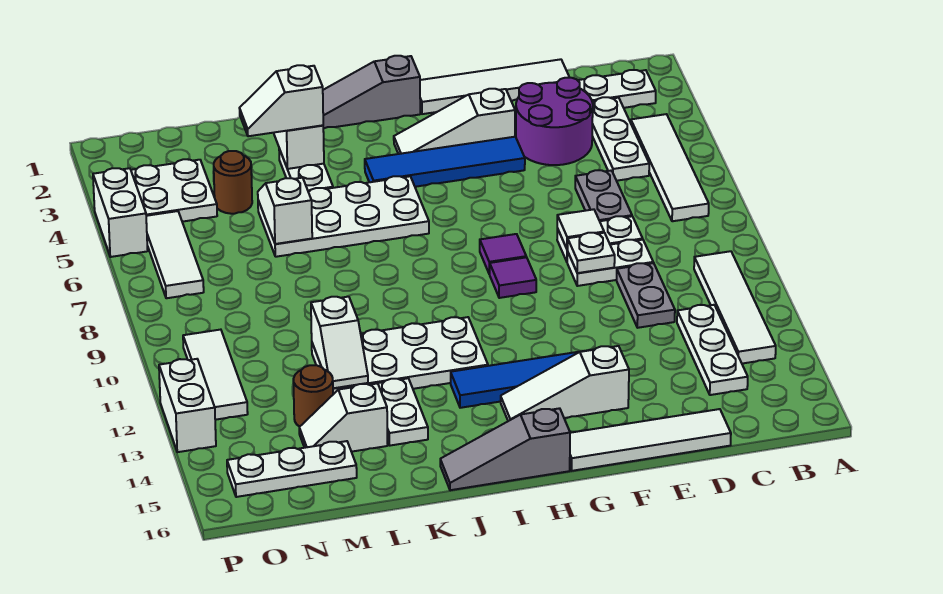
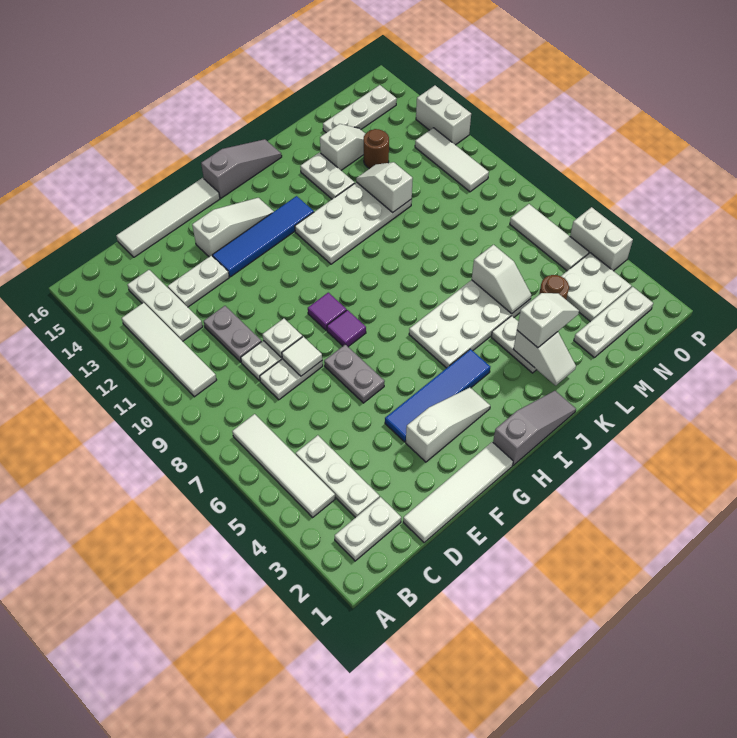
purple round brick D3:E4 level 1 -> none
grey plate D6:D7 level 1 -> grey plate F6:F7 level 1
none -> white plate D13:E13 level 1
none -> white plate M2:O2 level 1

